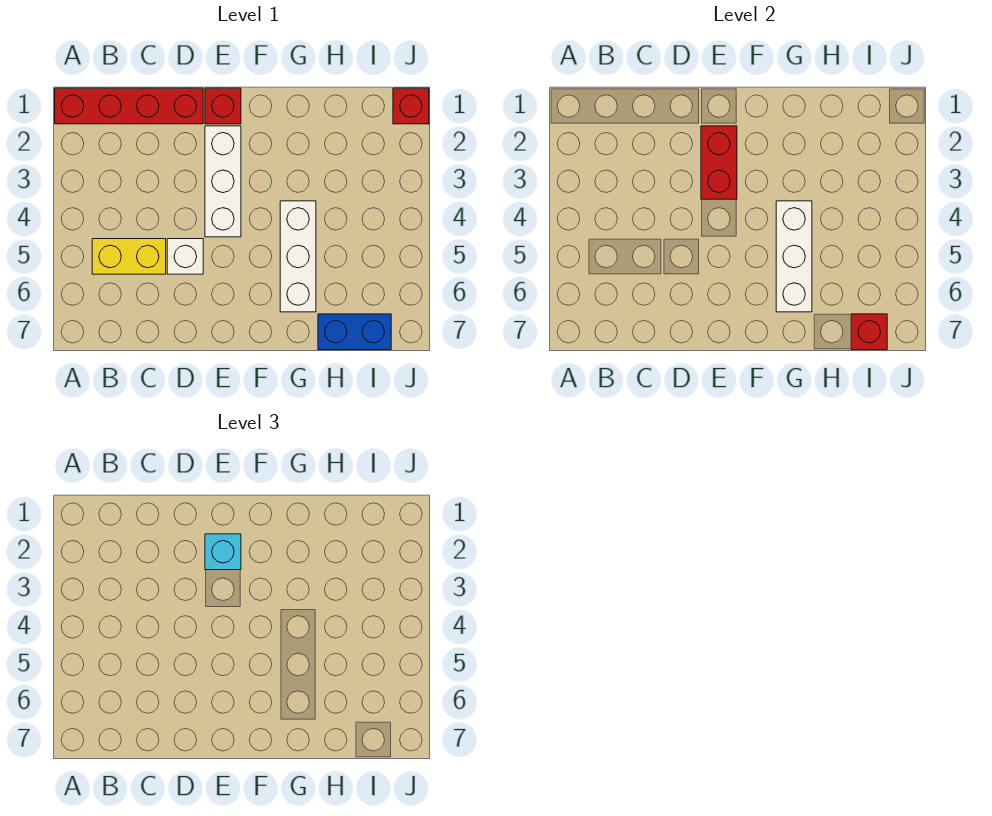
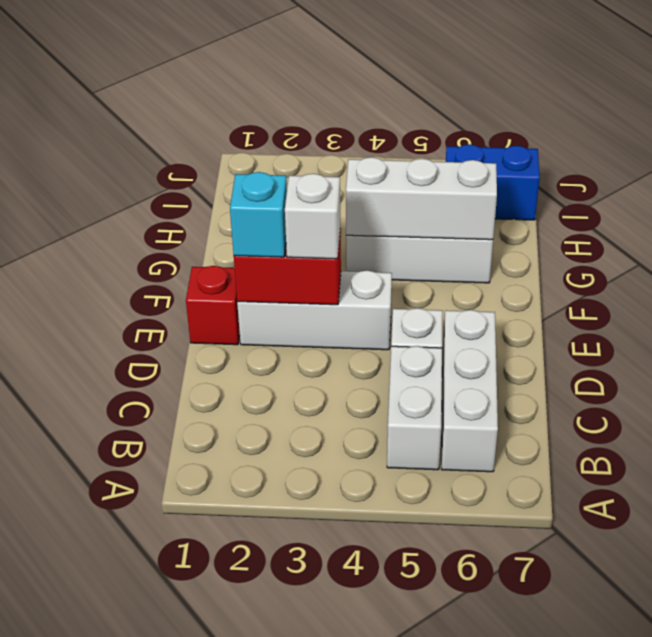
red brick A1:D1 level 1 -> none
yellow brick B5:C5 level 1 -> white brick B5:C5 level 1
none -> white brick B6:D6 level 1
none -> white brick E3 level 3
blue brick H7:I7 level 1 -> blue brick I6:I7 level 1
red brick I7 level 2 -> none
red brick J1 level 1 -> none

